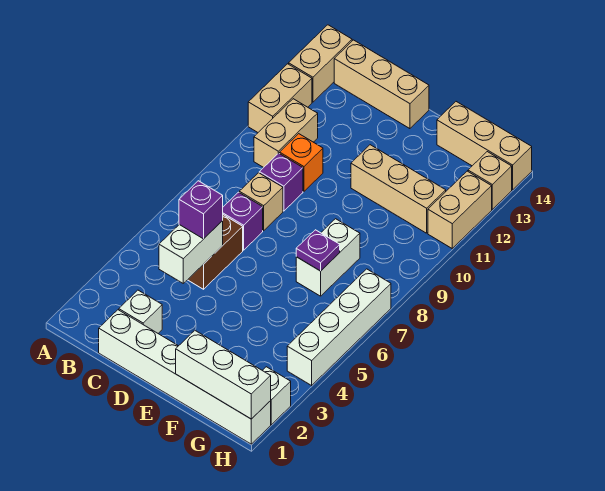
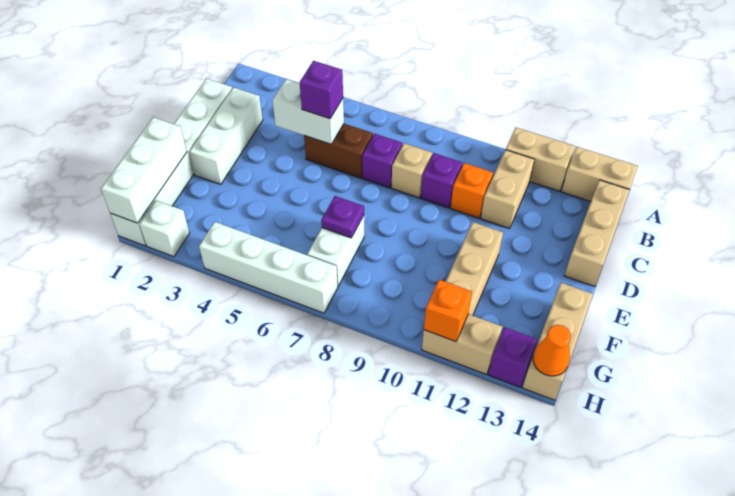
tan brick B10:B11 level 1 -> tan brick B11:C11 level 1
white brick C2 level 1 -> white brick C2:E2 level 1
white brick F7:F8 level 1 -> white brick F7:G7 level 1
none -> orange brick H11 level 2
tan brick H13 level 1 -> purple brick H13 level 1
none -> orange cone H14 level 2

